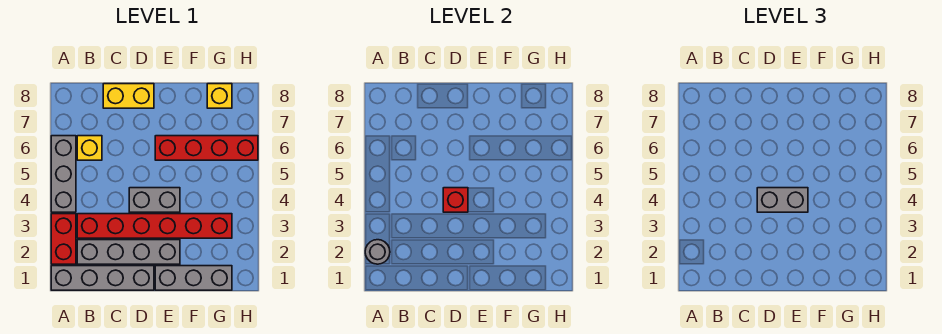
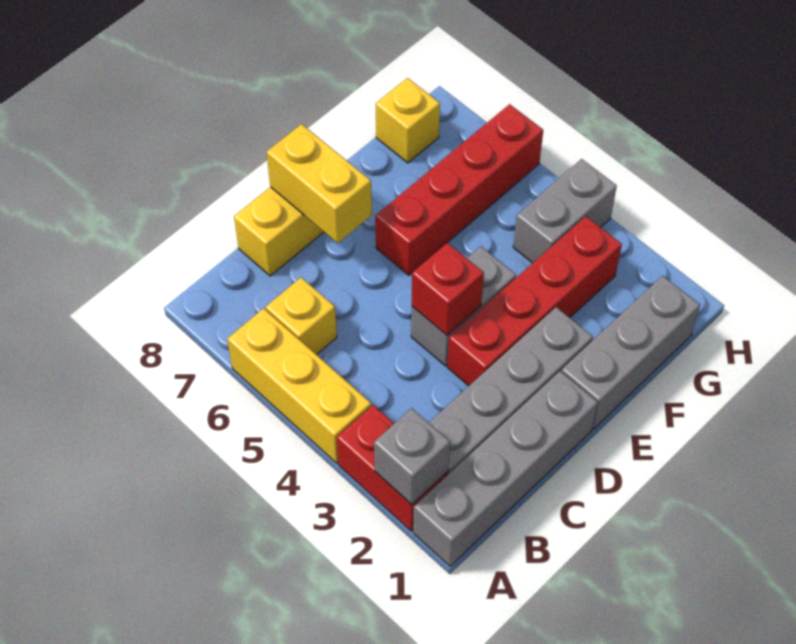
grey round brick A2 level 2 -> grey brick A2 level 2
grey brick A4:A6 level 1 -> yellow brick A4:A6 level 1
red brick B3:G3 level 1 -> red brick D3:G3 level 1
grey brick D4:E4 level 3 -> grey brick G4:H4 level 1
none -> yellow brick D7:D8 level 2

